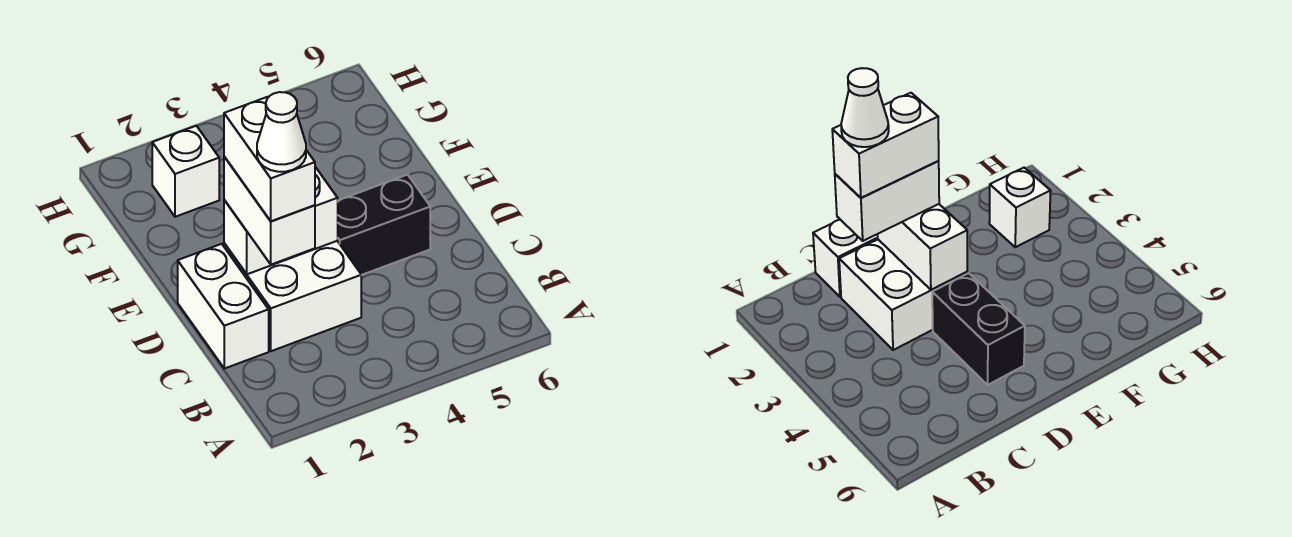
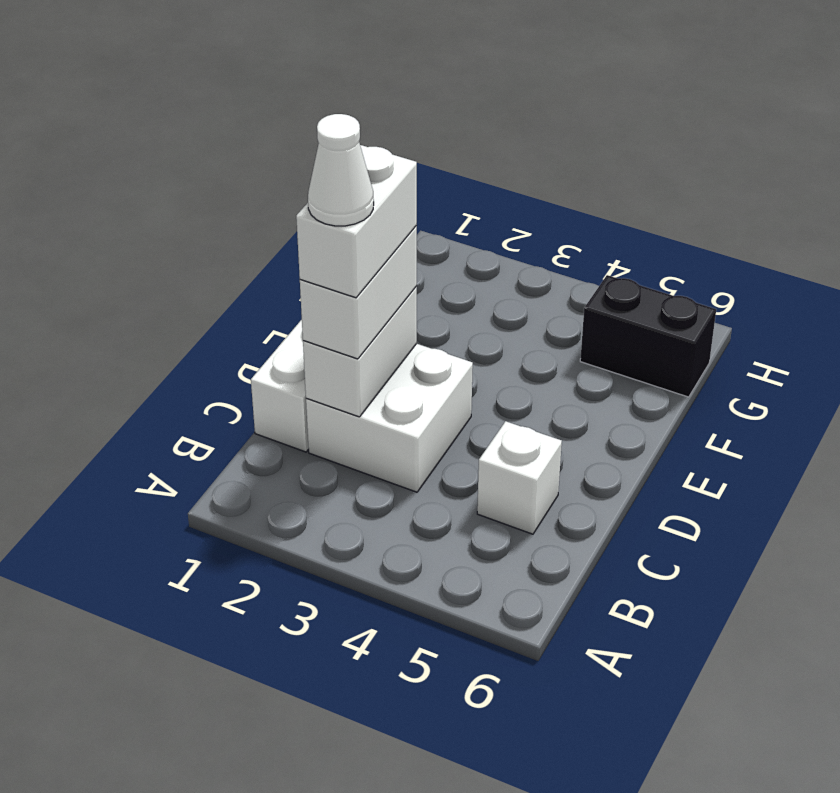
white brick D2:D3 level 2 -> white brick C2:D2 level 2
black brick D4:D5 level 1 -> black brick G5:G6 level 1
white brick G2 level 1 -> white brick C5 level 1

